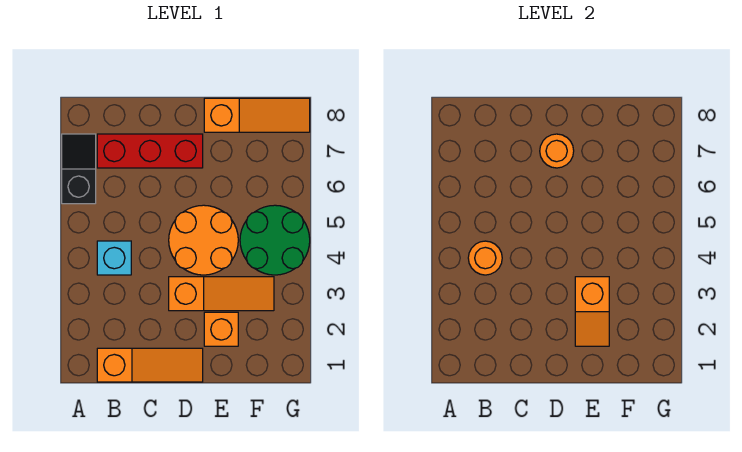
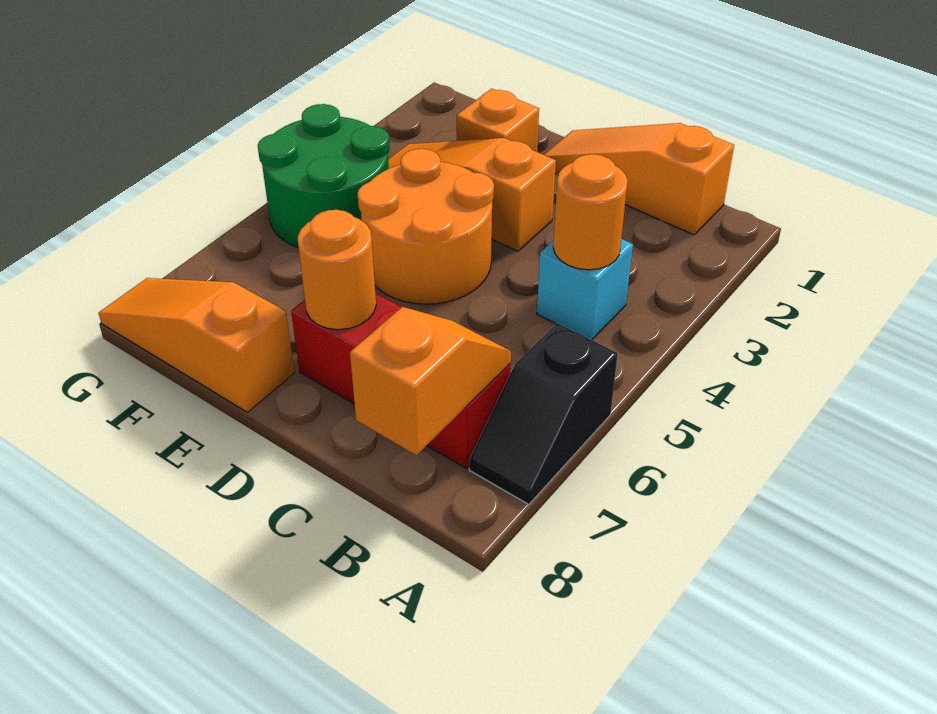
orange slope E2:E3 level 2 top 3 -> orange slope B7:B8 level 2 top 8

